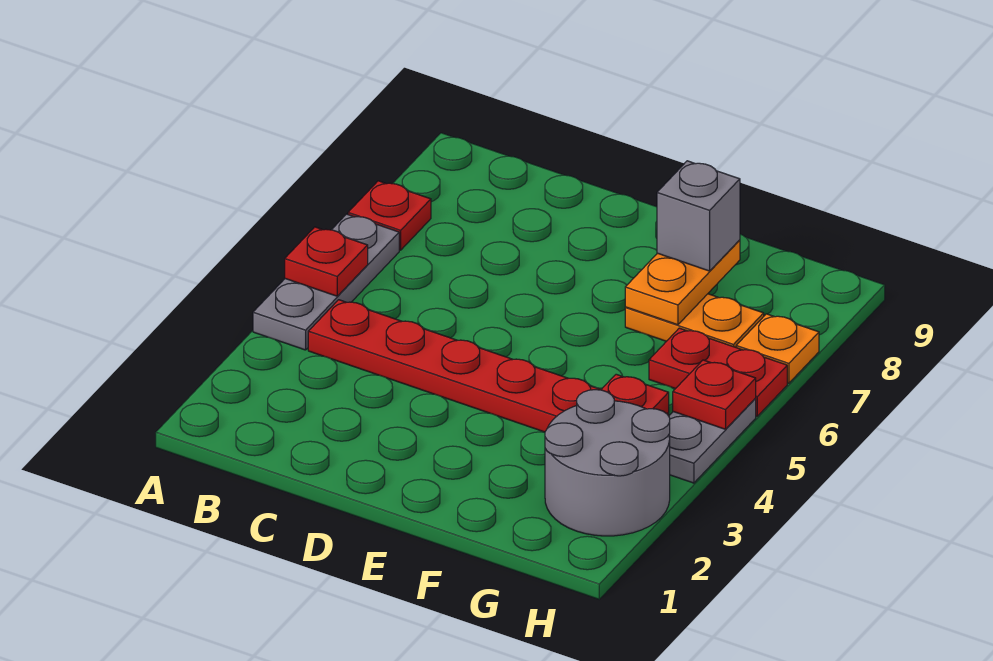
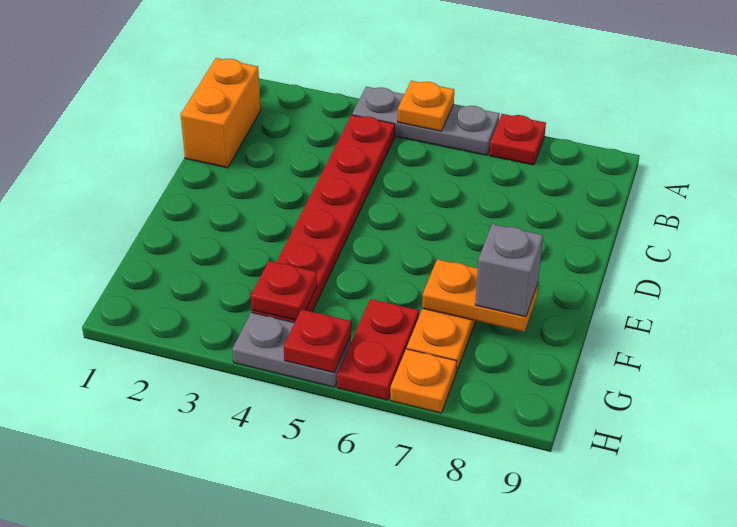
red plate A5 level 2 -> orange plate A5 level 2
none -> orange brick B1:C1 level 1
grey round brick G2:H3 level 1 -> none

